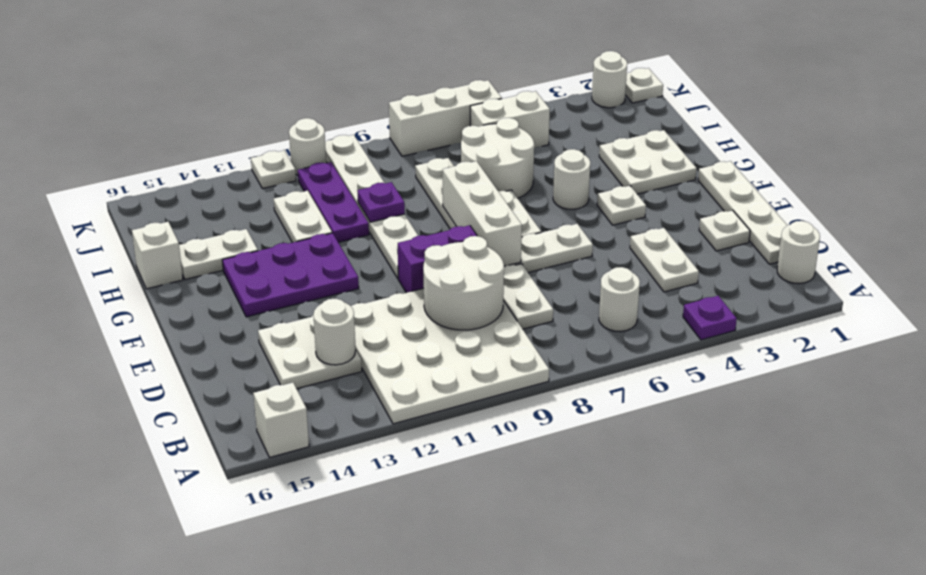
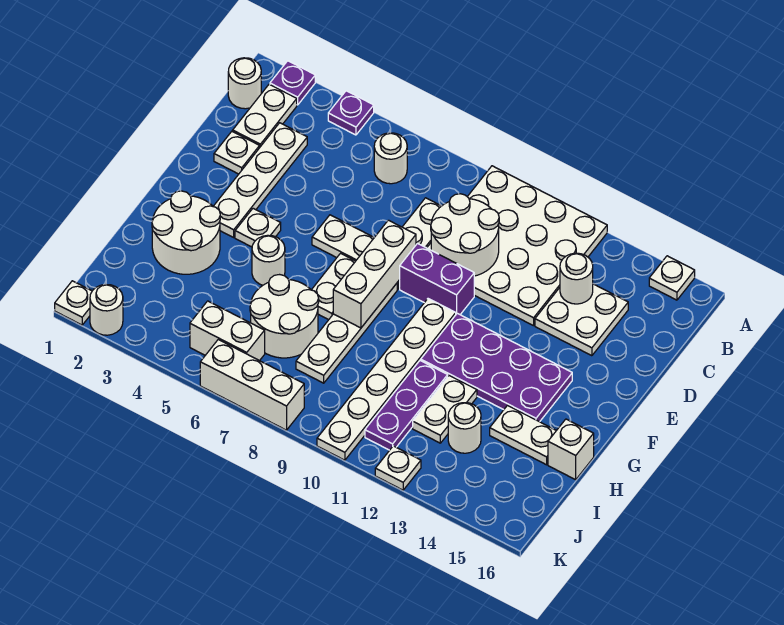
white brick A15 level 1 -> white plate A15 level 1
white plate C1:F1 level 1 -> white plate C3:F3 level 1
white plate C4:D4 level 1 -> white plate B2:C2 level 1
purple plate F12:G14 level 1 -> purple plate F11:G14 level 1
white plate G2:H3 level 1 -> white round brick G2:H3 level 1
purple plate H10 level 2 -> purple plate A2 level 1
white round brick K11 level 1 -> white round brick I13 level 1

